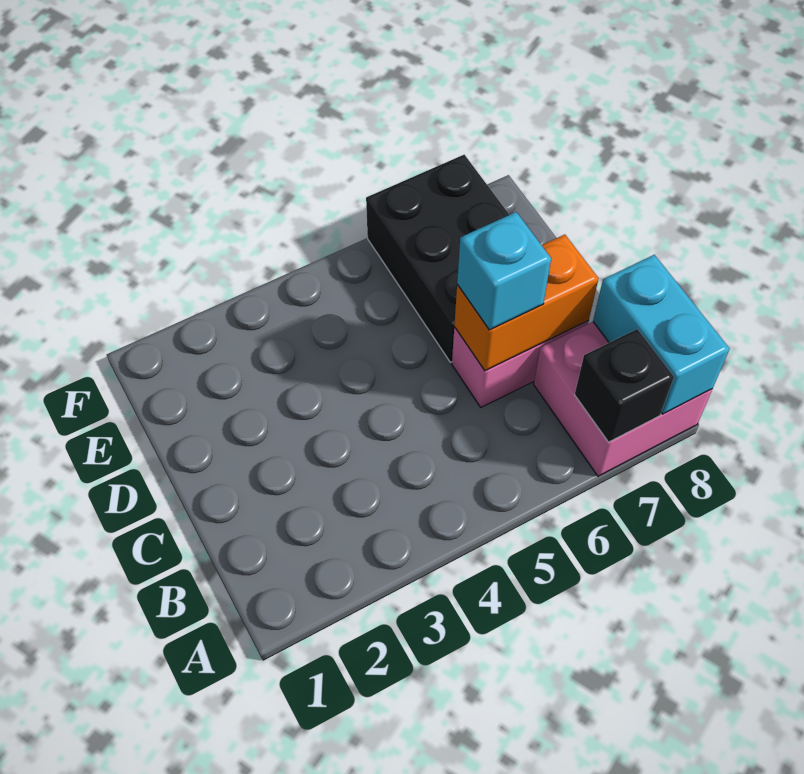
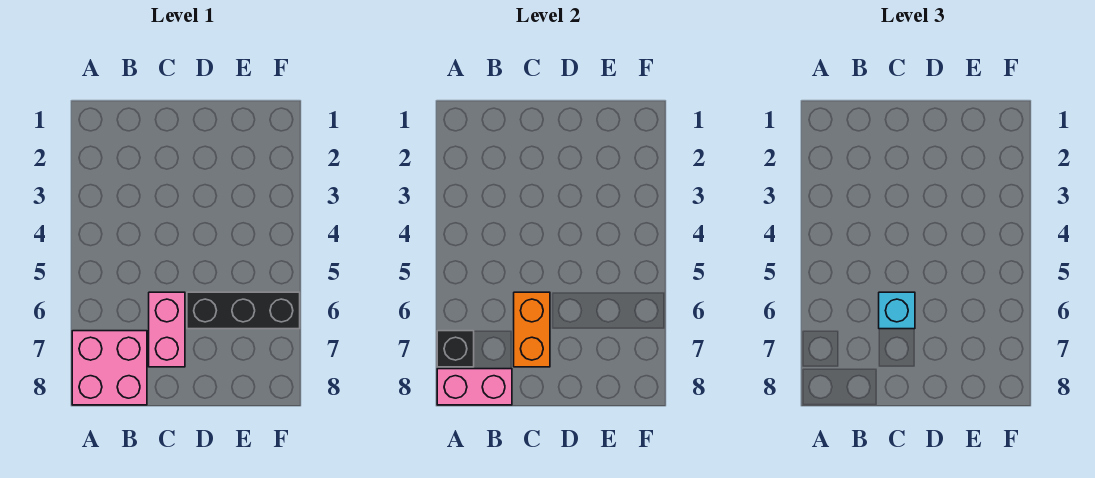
cyan brick A8:B8 level 2 -> pink brick A8:B8 level 2
black brick D6:F7 level 1 -> black brick D6:F6 level 1

